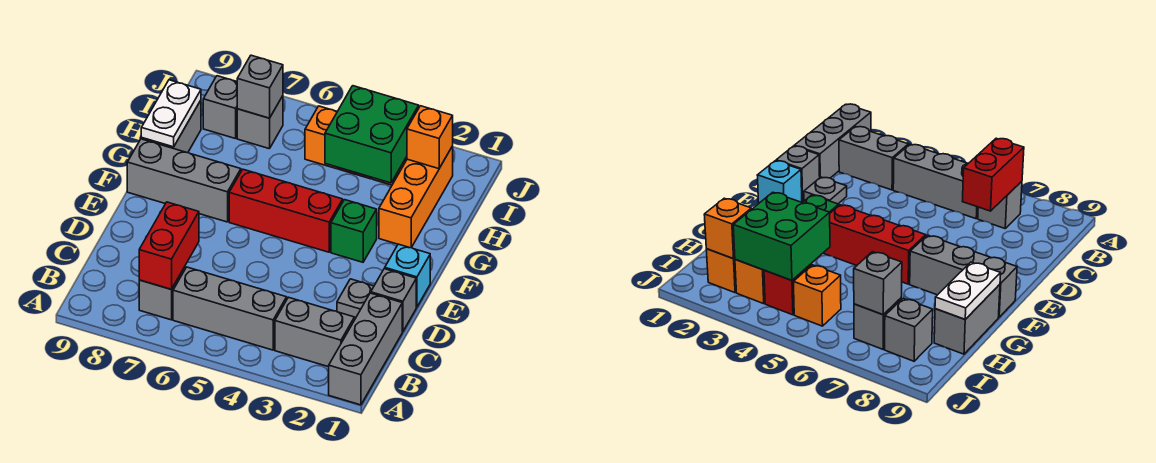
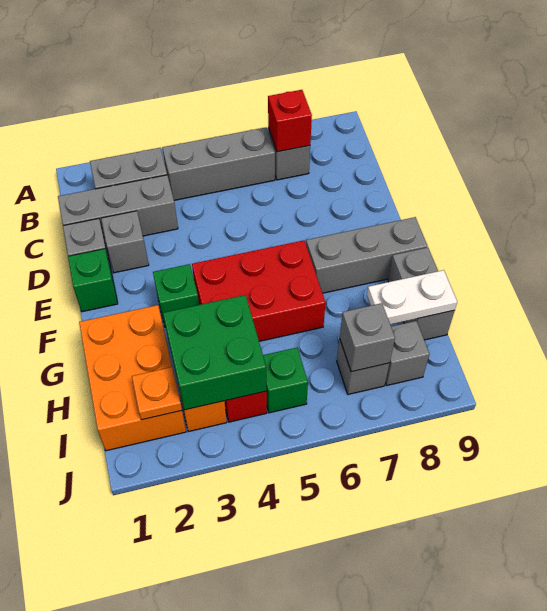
grey brick A1:C1 level 1 -> grey brick C1:C3 level 1
red brick B7:C7 level 2 -> red brick B7 level 2
grey plate D2 level 1 -> grey brick D2 level 1
cyan brick E1 level 1 -> green brick E1 level 1
red brick F4:F6 level 1 -> red brick F4:G6 level 1
orange brick G2:I2 level 1 -> orange brick G1:I2 level 1
white plate G9:H9 level 2 -> white plate H8:H9 level 2
orange brick I2 level 2 -> orange plate I2 level 2
orange brick I5 level 1 -> green brick I5 level 1

